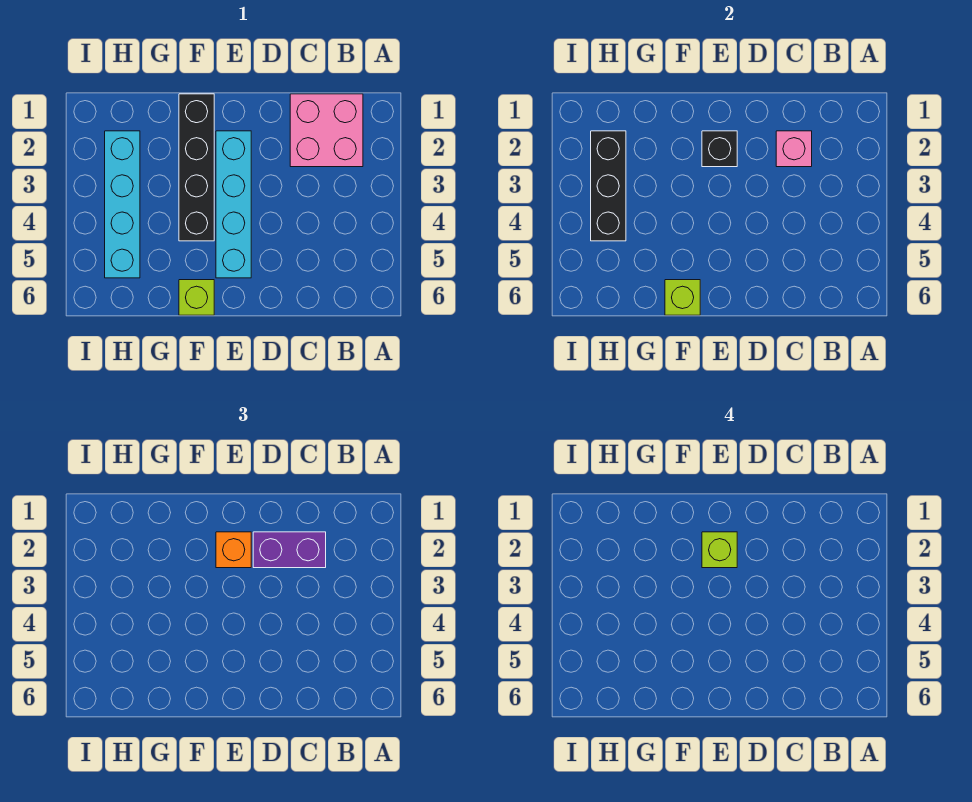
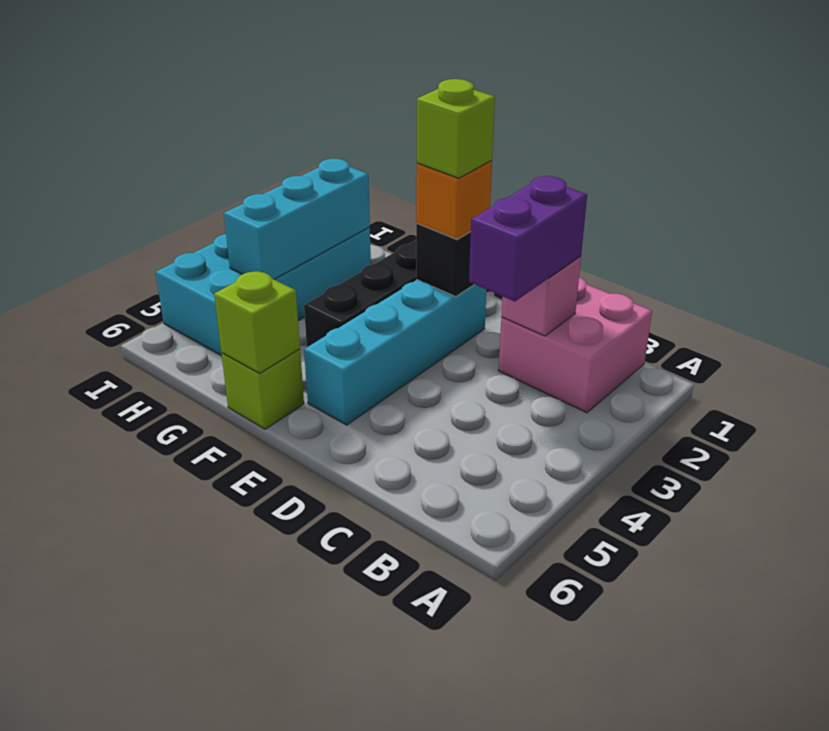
purple brick C2:D2 level 3 -> purple brick C2:C3 level 3
cyan brick H2:H5 level 1 -> cyan brick H2:I5 level 1
black brick H2:H4 level 2 -> cyan brick H2:H4 level 2

